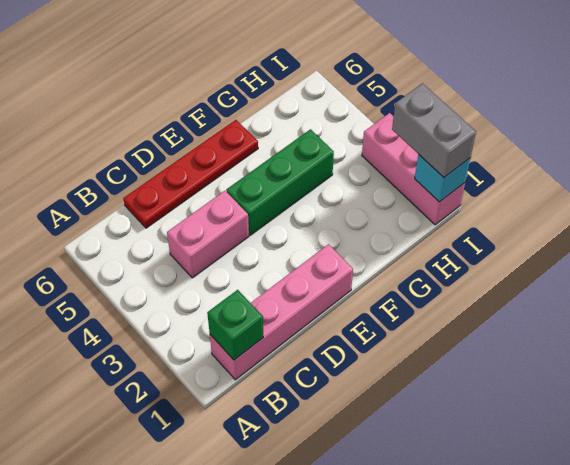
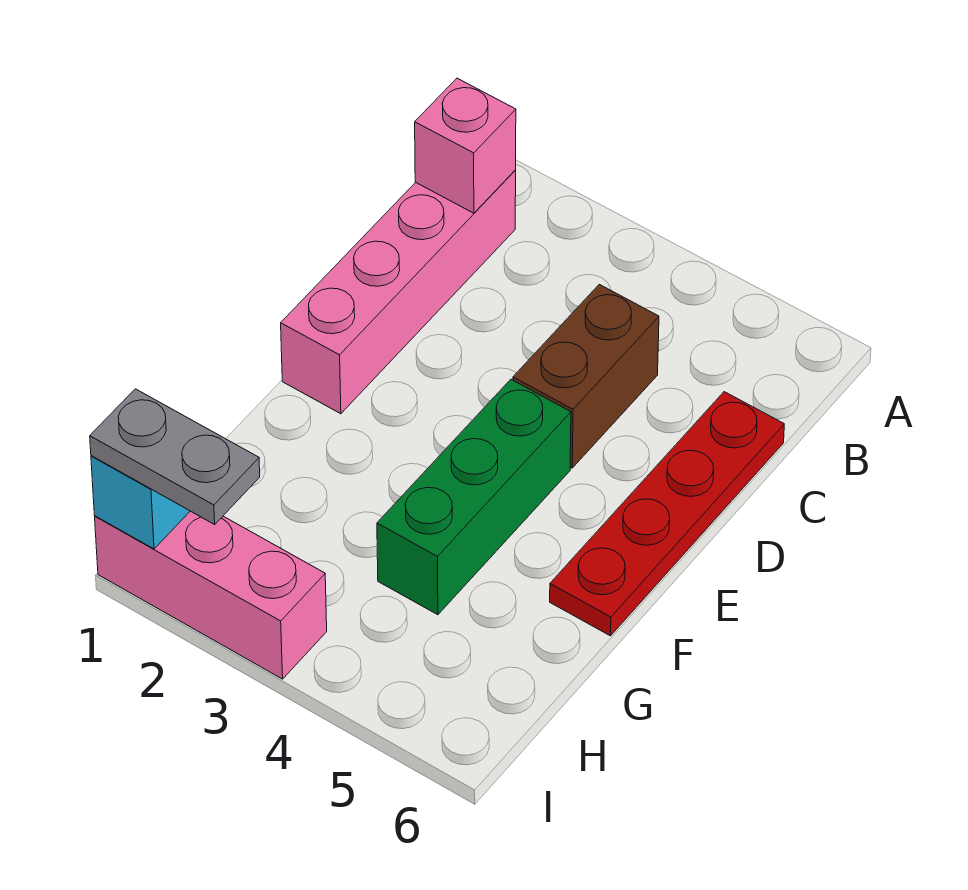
green brick B1 level 2 -> pink brick B1 level 2
pink brick C4:D4 level 1 -> brown brick C4:D4 level 1
grey brick I1:I2 level 3 -> grey plate I1:I2 level 3

